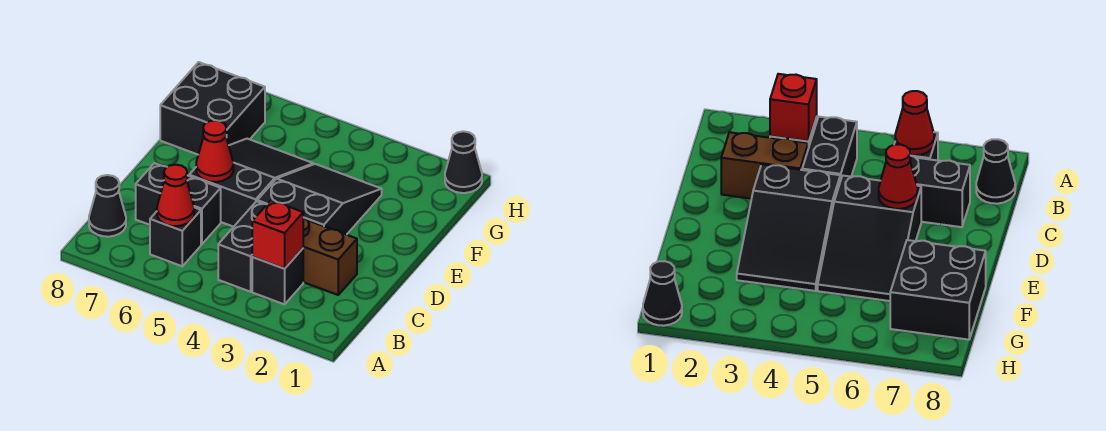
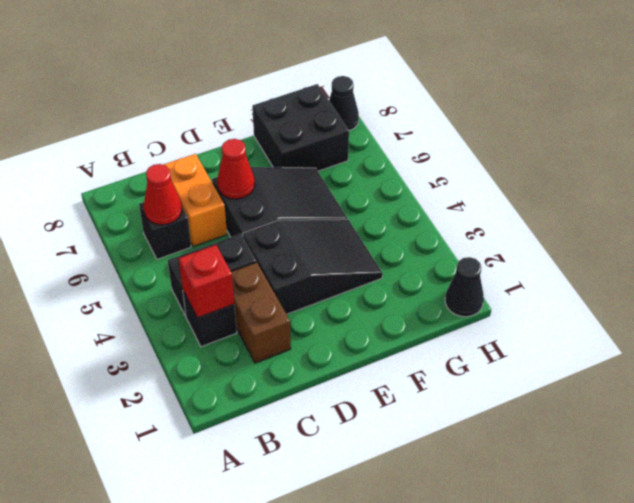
black cone B8 level 1 -> black cone H8 level 1
black brick C6:C7 level 1 -> orange brick C6:C7 level 1

